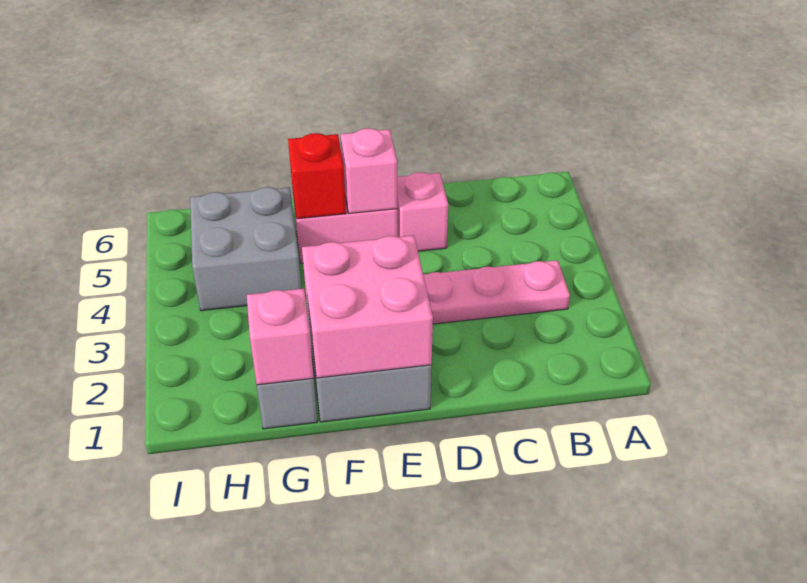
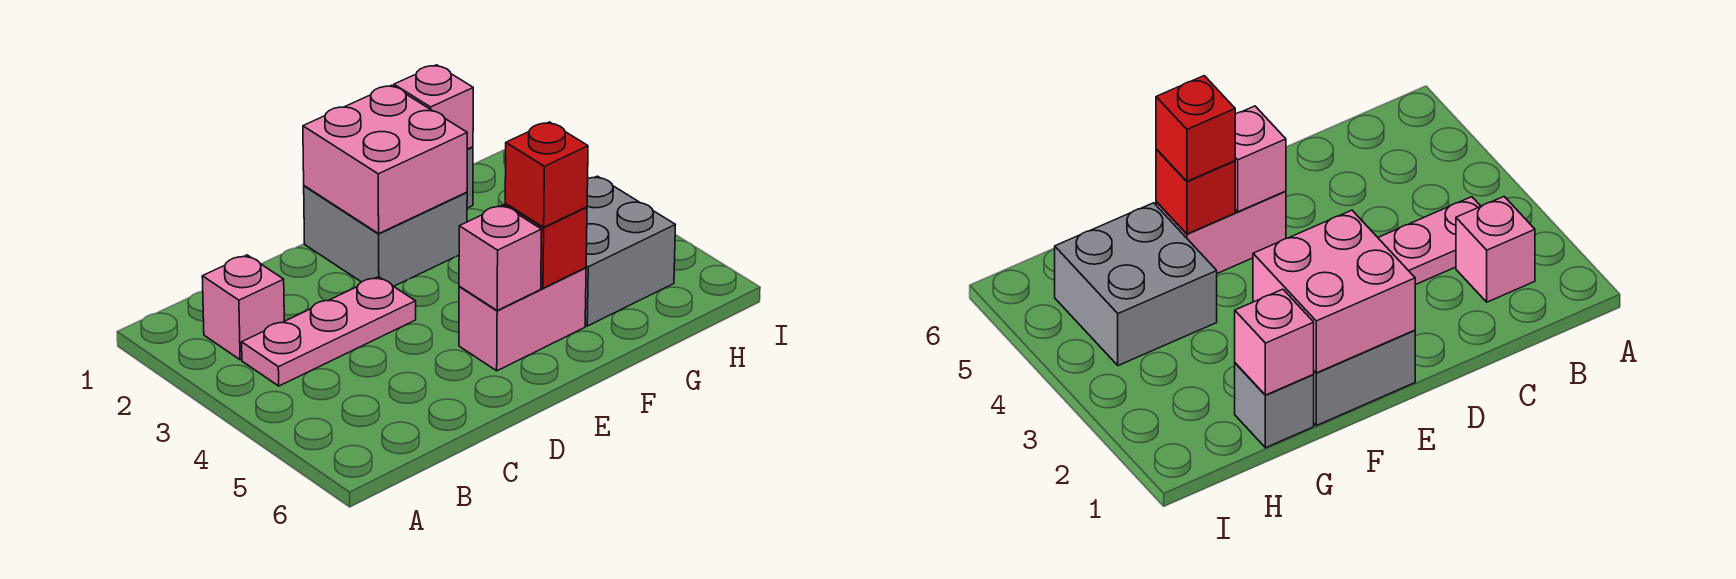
pink brick D5 level 1 -> pink brick B2 level 1
none -> red brick F5 level 3

